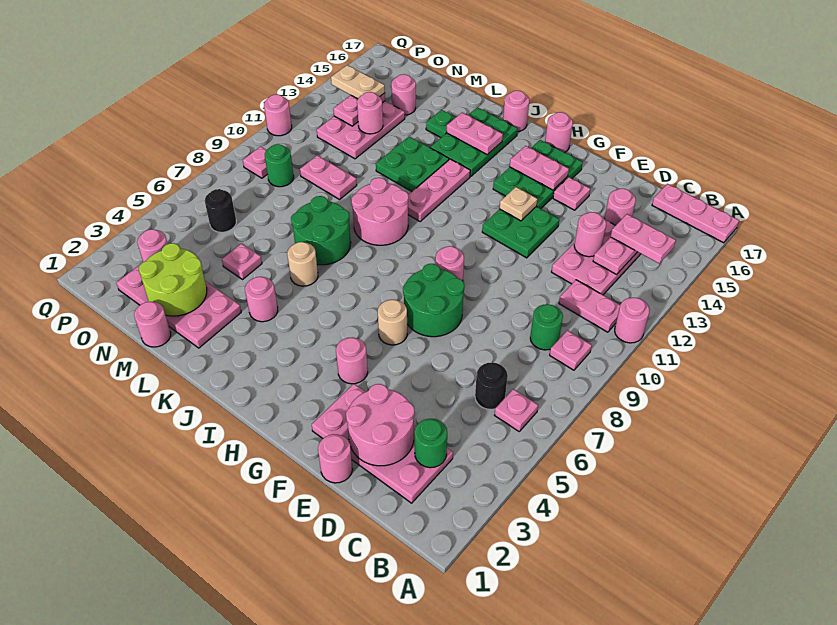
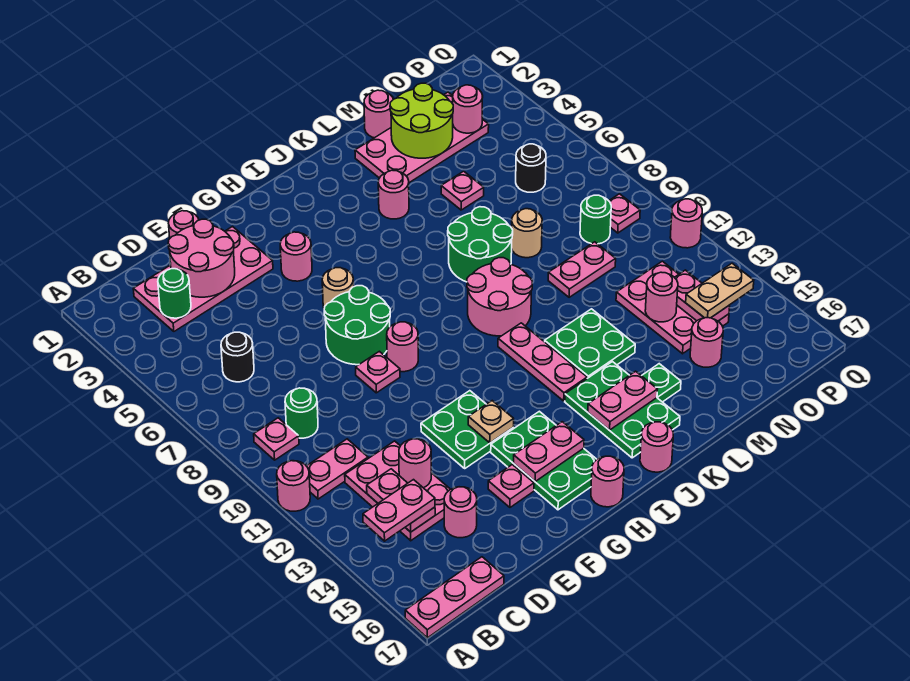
pink plate B6 level 1 -> pink plate F9 level 1
tan round brick K6 level 1 -> tan round brick M8 level 1

